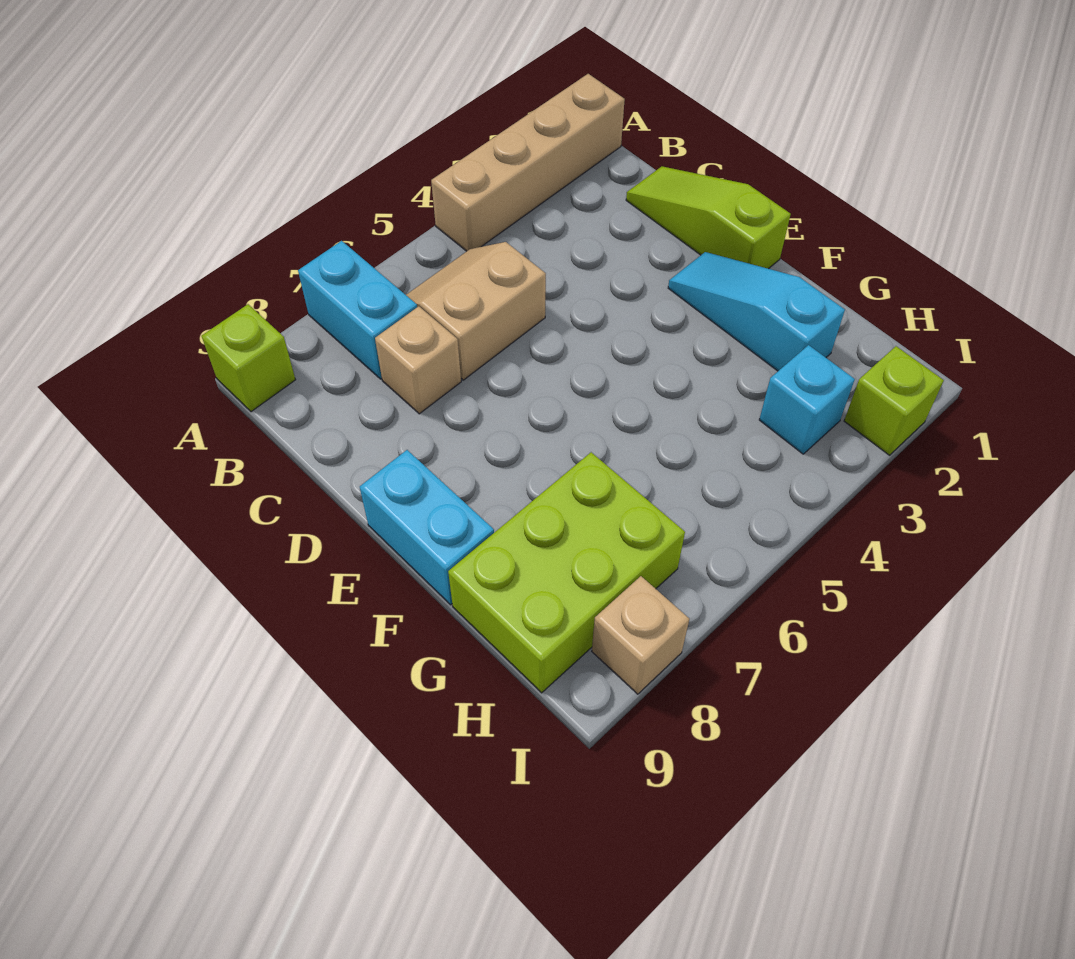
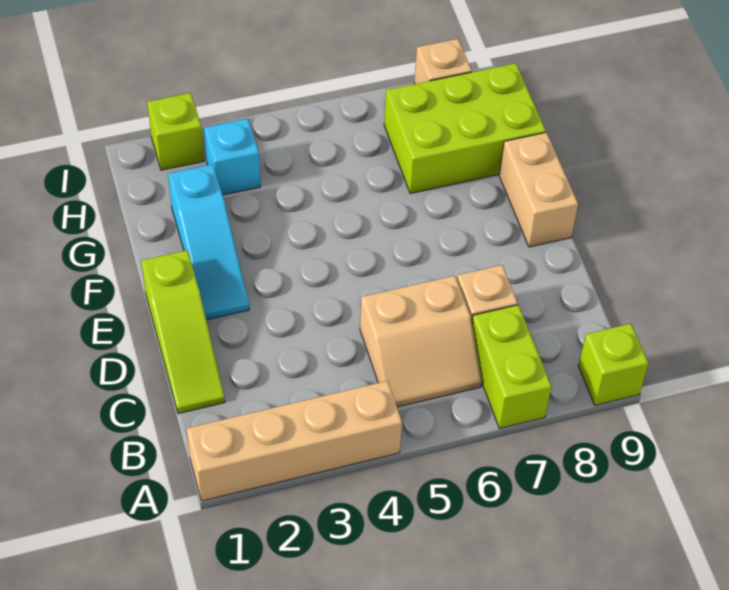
cyan brick A7:B7 level 1 -> lime brick A7:B7 level 1
cyan brick E9:F9 level 1 -> tan brick E9:F9 level 1

